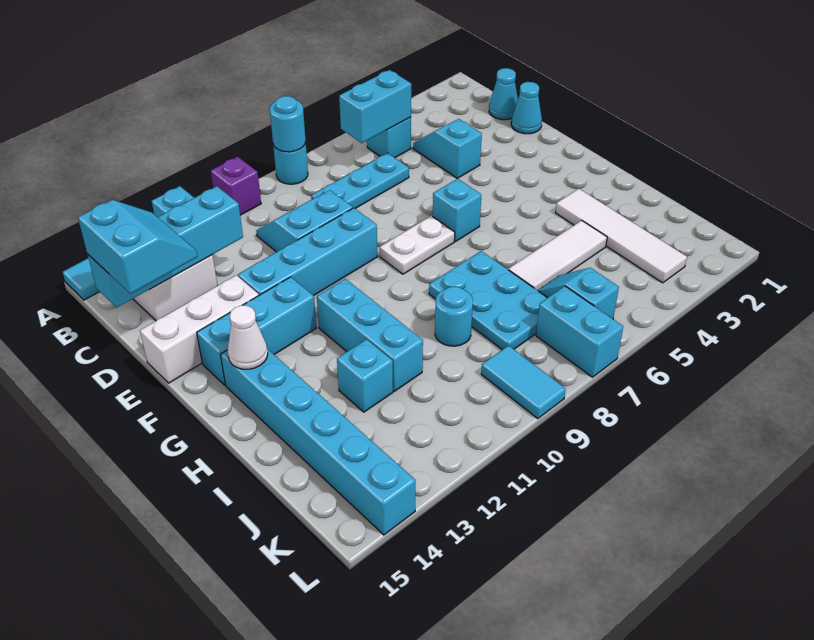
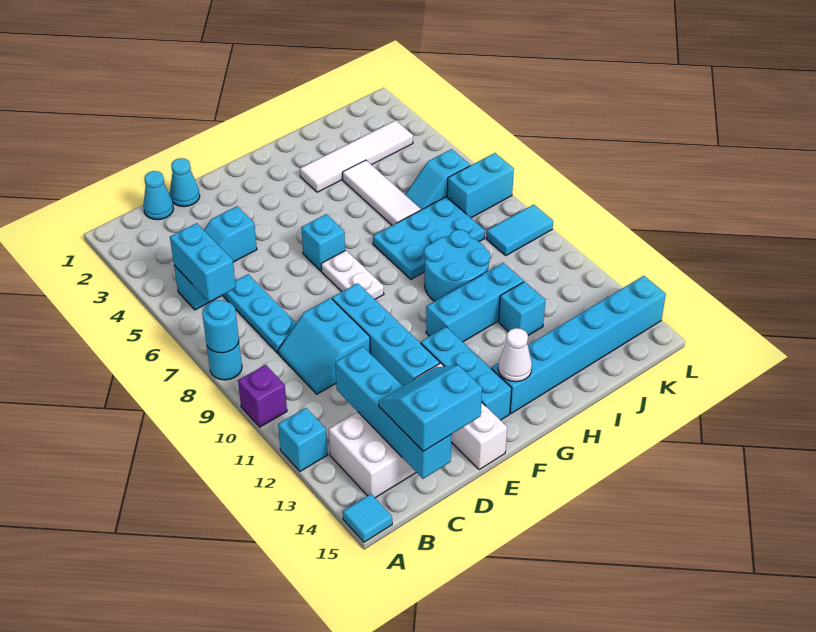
cyan round brick I9 level 1 -> cyan round brick H9:I10 level 1

